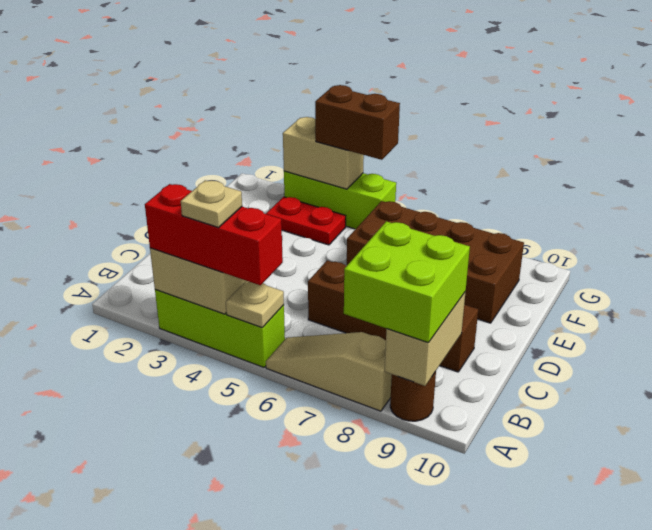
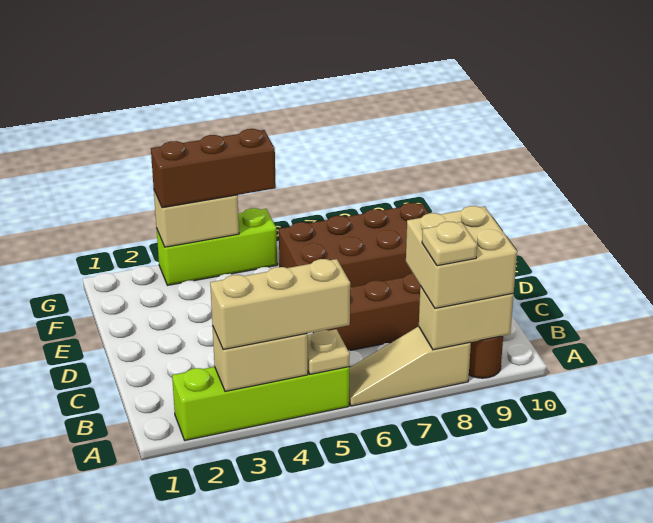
lime brick A3:A5 level 1 -> lime brick A2:A5 level 1
red brick A3:A5 level 3 -> tan brick A3:A5 level 3
tan plate A4 level 4 -> tan plate A8 level 4
lime brick A8:B9 level 3 -> tan brick A8:B9 level 3
tan brick A9:B9 level 2 -> tan brick A8:A9 level 2
red plate F3:F4 level 1 -> none
brown brick G4:G5 level 3 -> brown brick G3:G5 level 3

